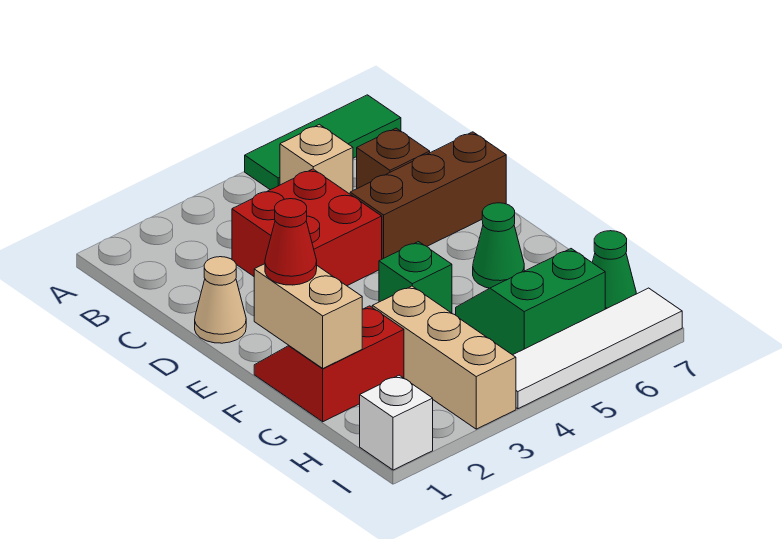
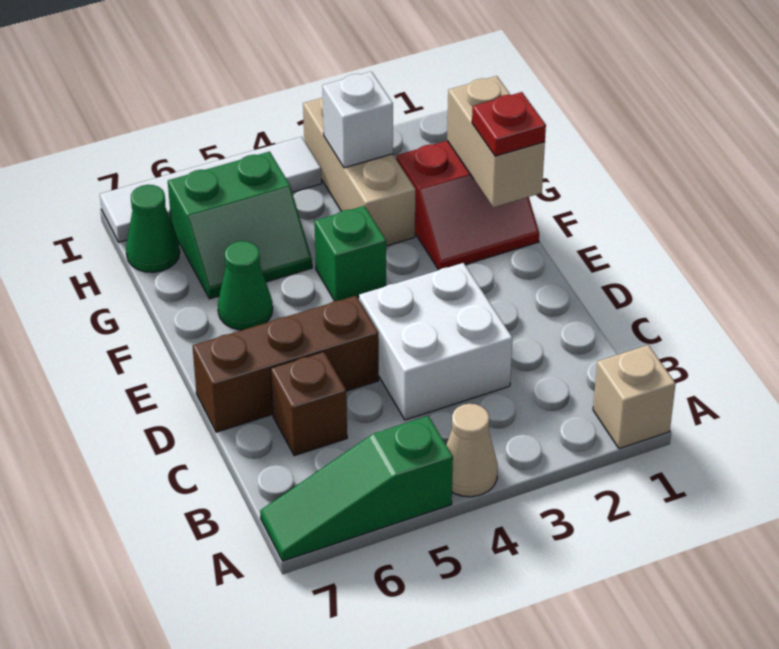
green tile A5:A7 level 1 -> green slope A5:A7 level 1 top 5
tan brick B5 level 1 -> tan brick A1 level 1
red brick C3:D4 level 1 -> white brick C3:D4 level 1
tan cone D1 level 1 -> tan cone A4 level 1
red cone F1 level 3 -> red plate F1 level 3
white brick I1 level 1 -> white brick H3 level 2

